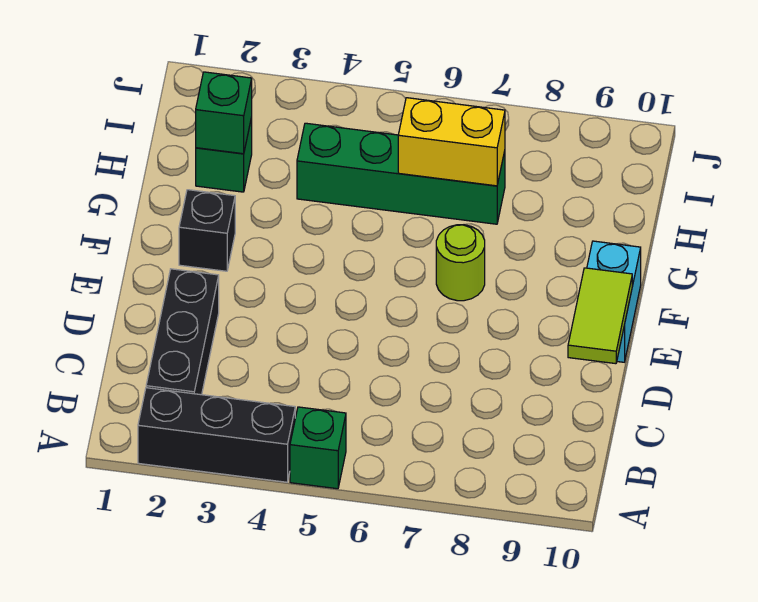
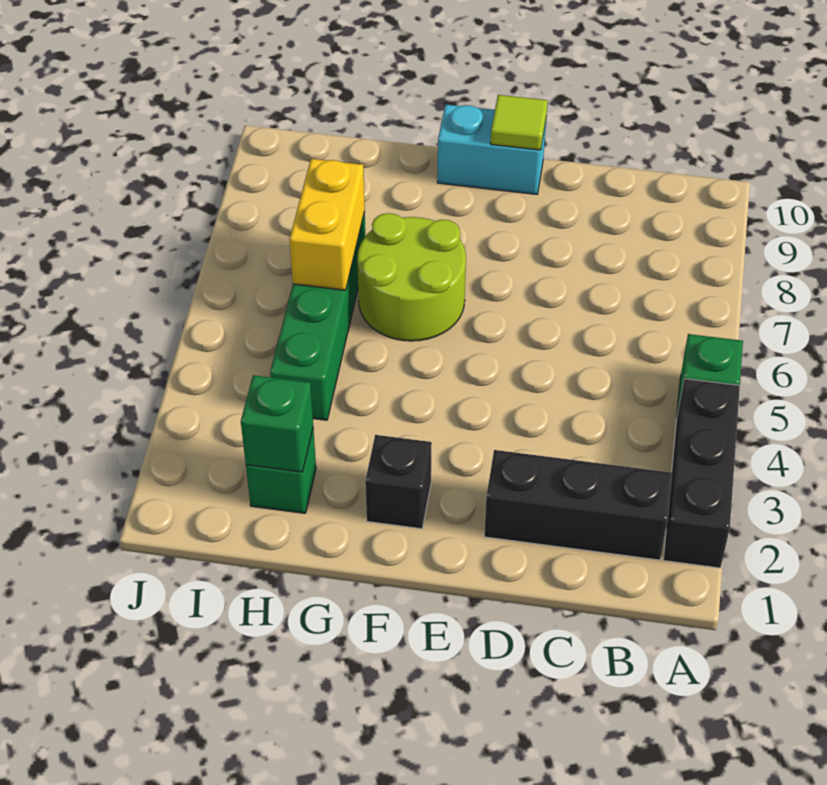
lime tile D10:E10 level 2 -> lime tile E10 level 2
lime round brick F7 level 1 -> lime round brick F6:G7 level 1

